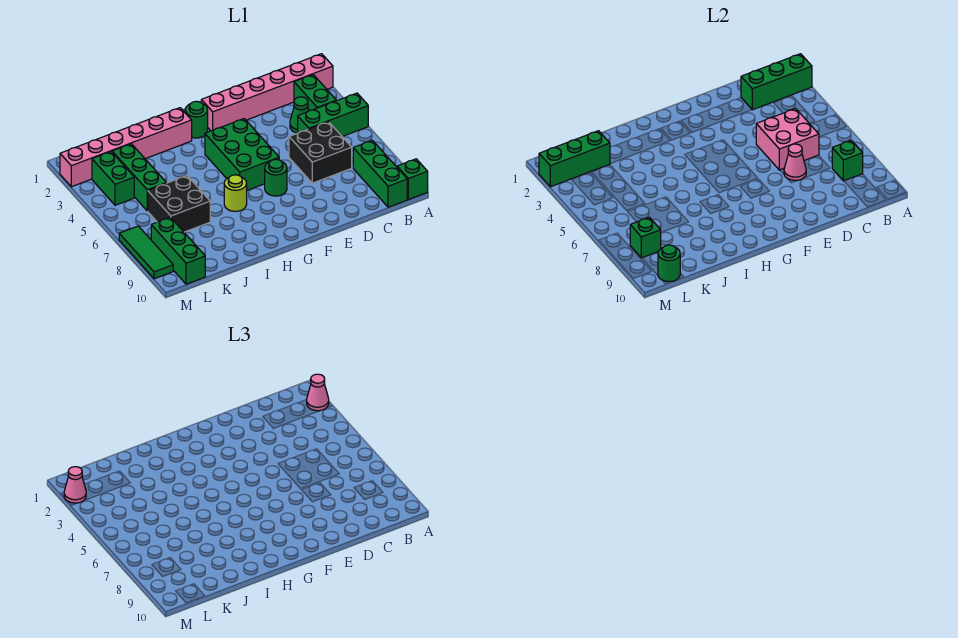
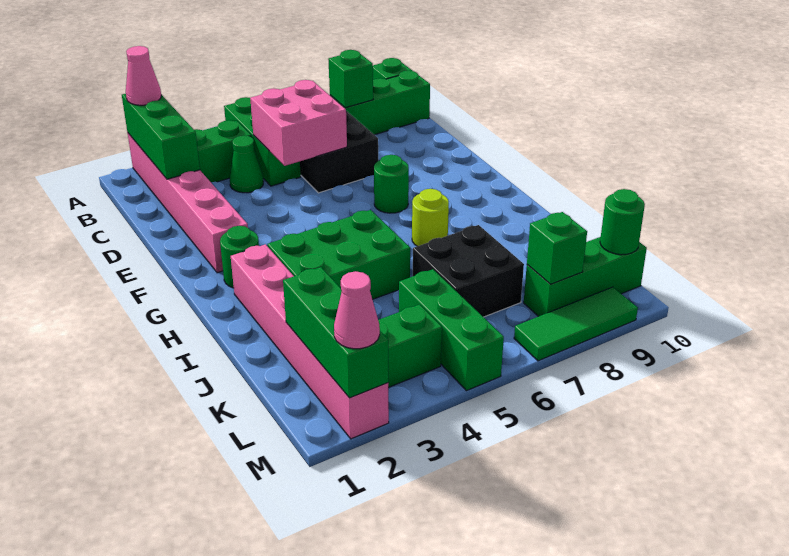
pink cone D7 level 2 -> none
green brick F4:G6 level 1 -> green brick H3:I5 level 1
green brick K3:K5 level 1 -> green brick K5:M5 level 1

